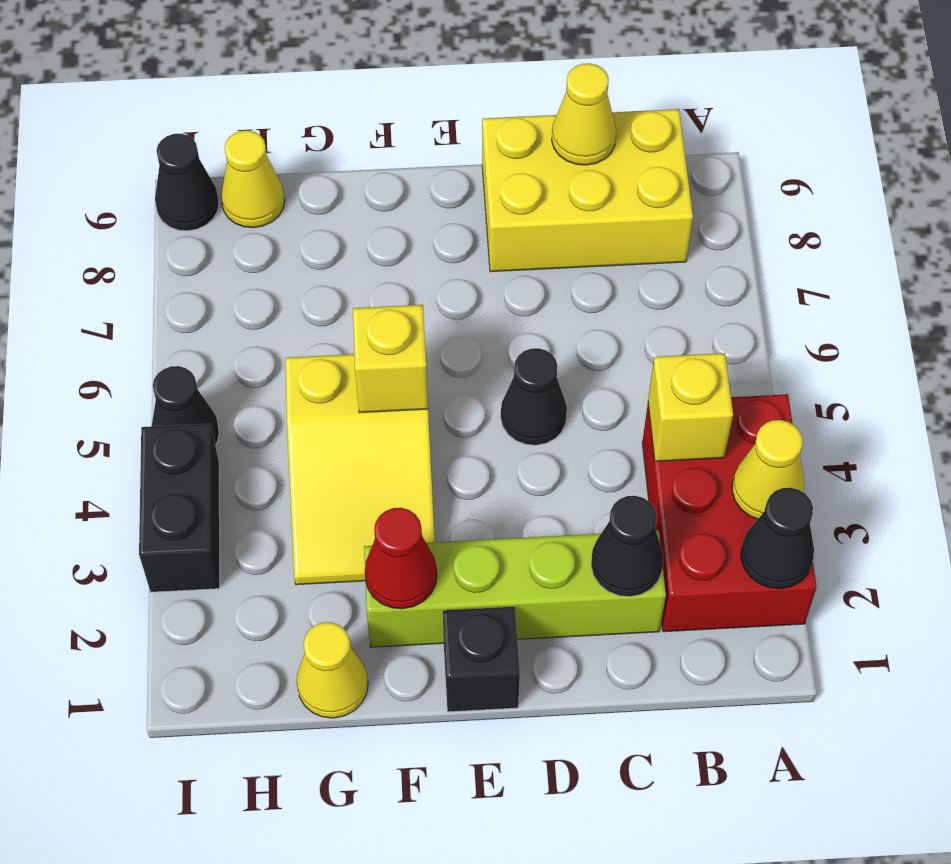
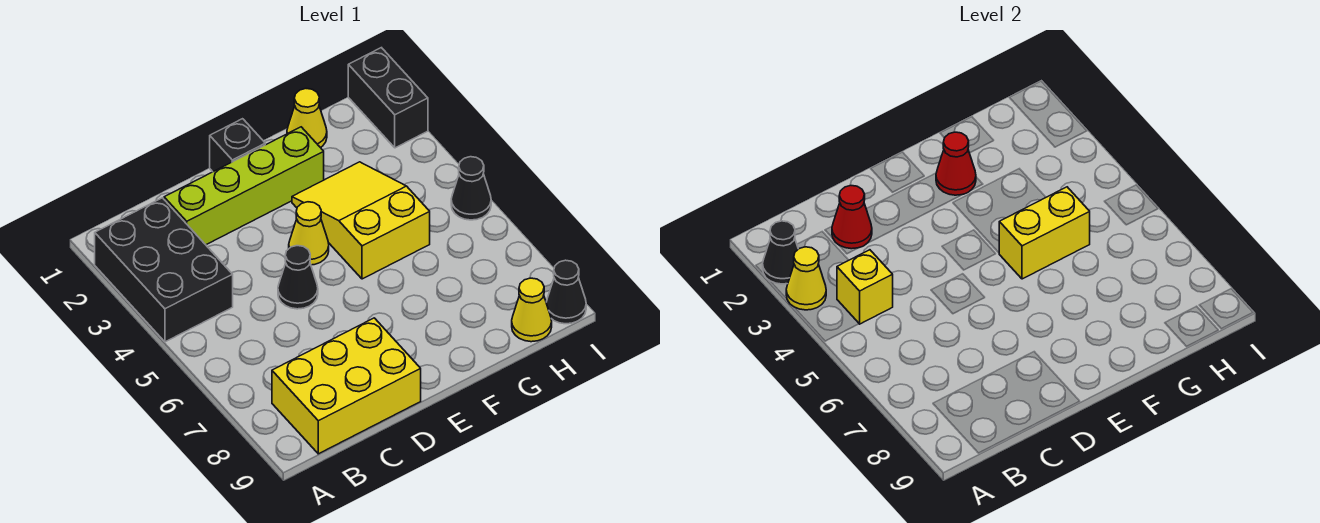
red brick A2:B4 level 1 -> black brick A2:B4 level 1
black cone C2 level 2 -> red cone C2 level 2
yellow cone C9 level 2 -> yellow cone E4 level 1
yellow brick F5 level 2 -> yellow brick F5:G5 level 2
black brick I3:I4 level 1 -> black brick I1:I2 level 1

